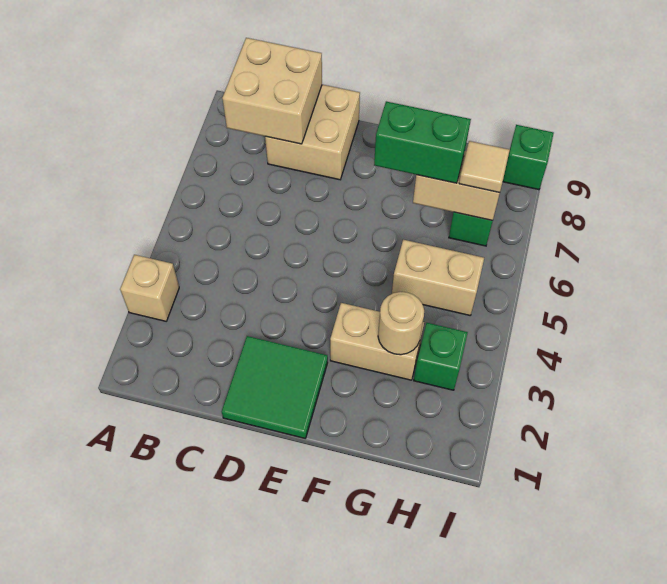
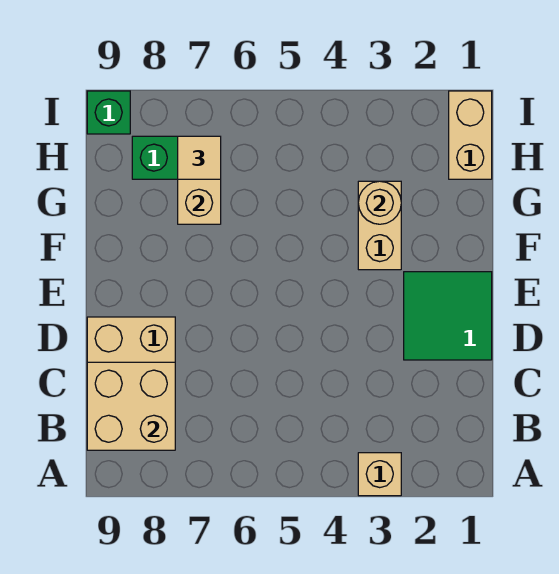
green brick F7:G7 level 3 -> none
tan brick G5:H5 level 1 -> tan brick H1:I1 level 1
green brick H3 level 1 -> none

